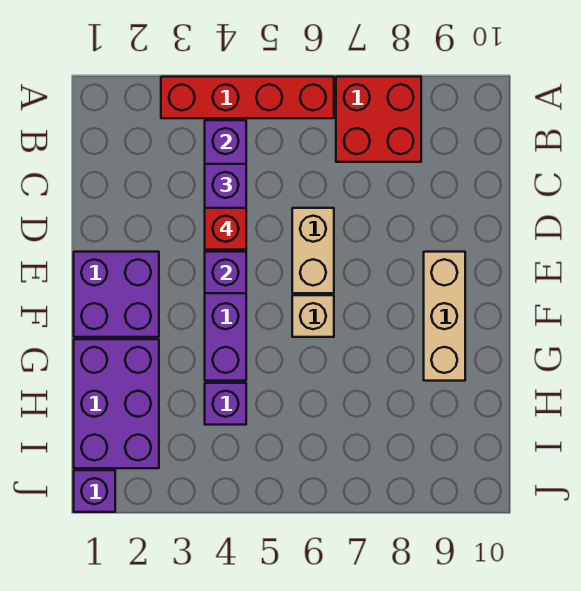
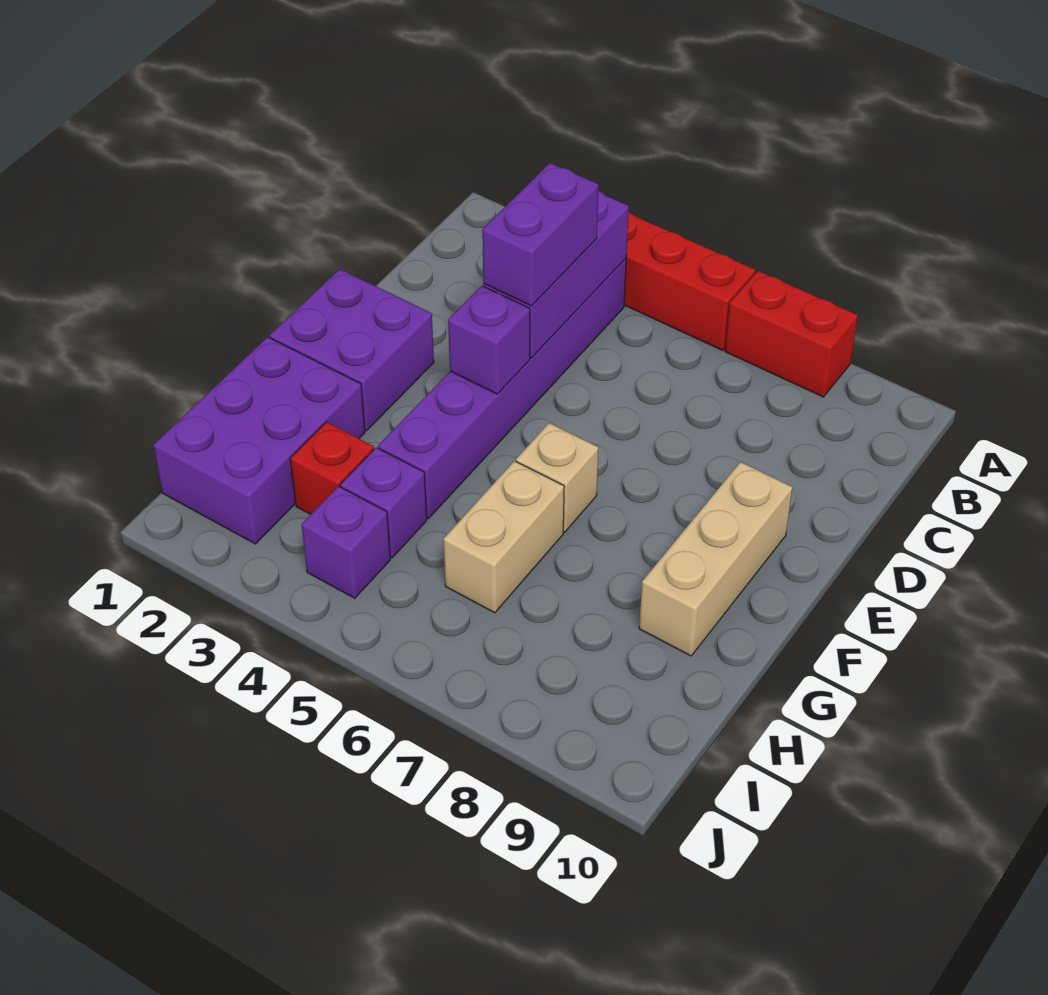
red brick A7:B8 level 1 -> red brick A7:A8 level 1
red brick D4 level 4 -> red brick H3 level 1
tan brick D6:E6 level 1 -> tan brick G6:H6 level 1
purple brick J1 level 1 -> purple brick I4 level 1

